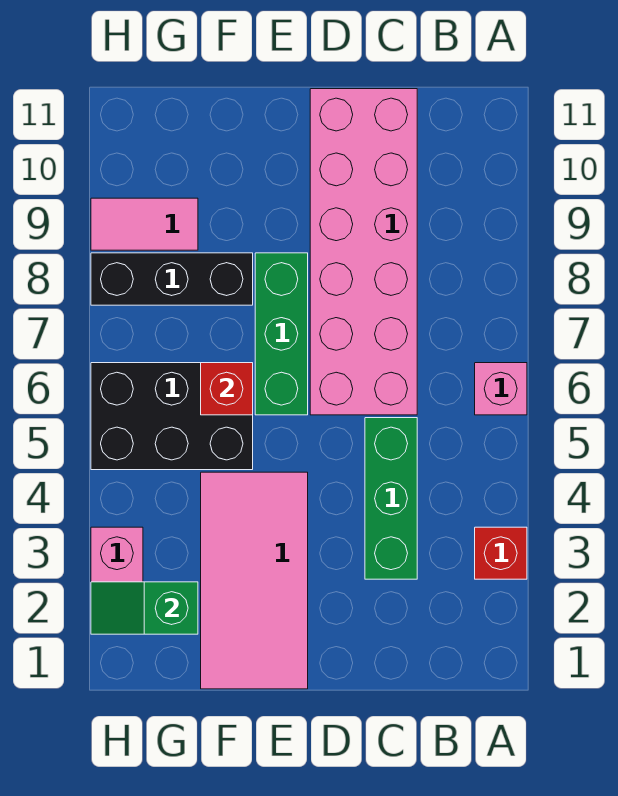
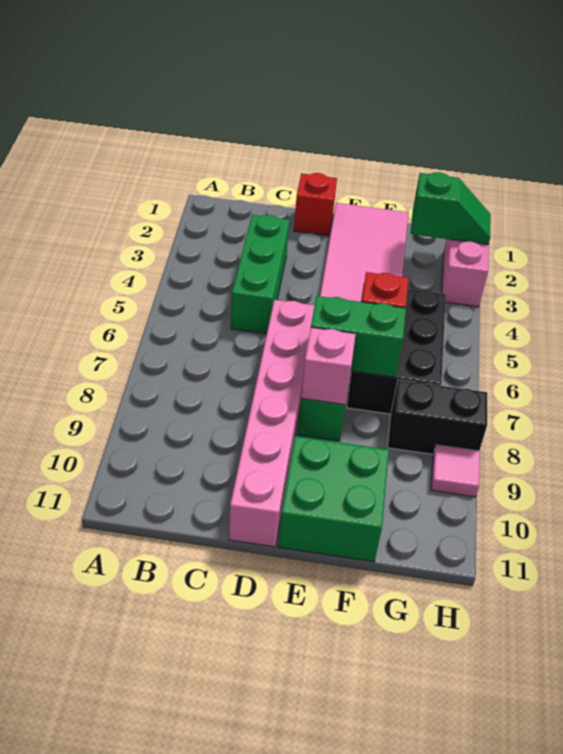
red brick A3 level 1 -> red brick D1 level 1
pink brick A6 level 1 -> pink brick E8 level 2
pink brick C6:D11 level 1 -> pink brick D6:D11 level 1
none -> green brick E7:F7 level 2
none -> green brick E10:F11 level 1
black brick F5:H6 level 1 -> black brick F5:G7 level 1
black brick F8:H8 level 1 -> black brick G8:H8 level 1
pink tile G9:H9 level 1 -> pink tile H9 level 1

